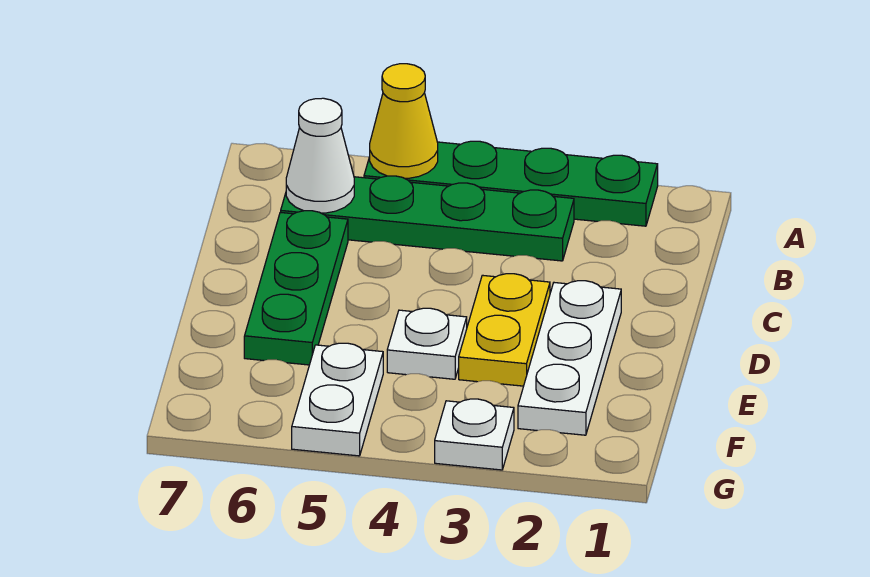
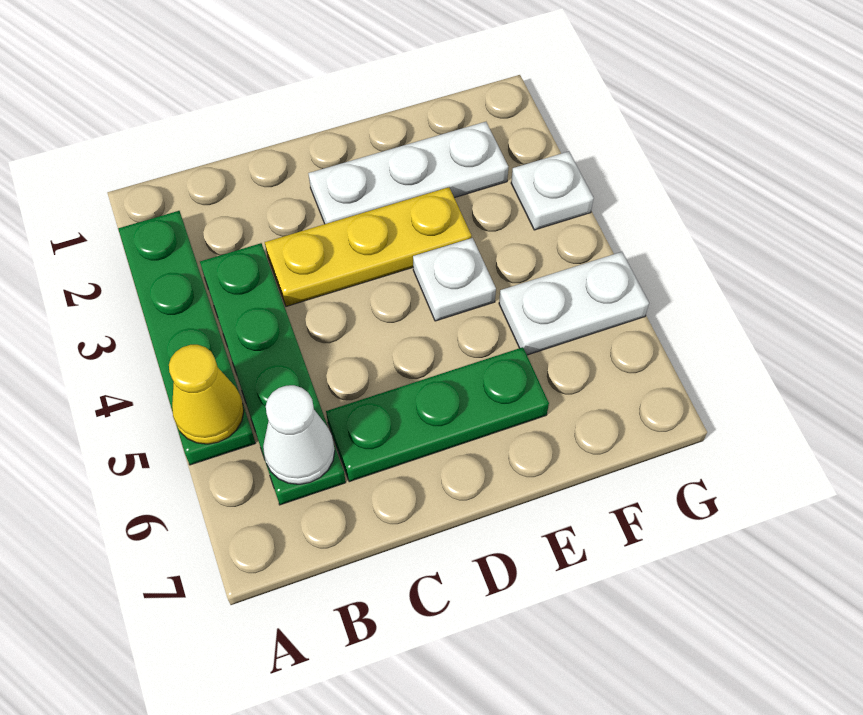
yellow plate D3:E3 level 1 -> yellow plate C3:E3 level 1

